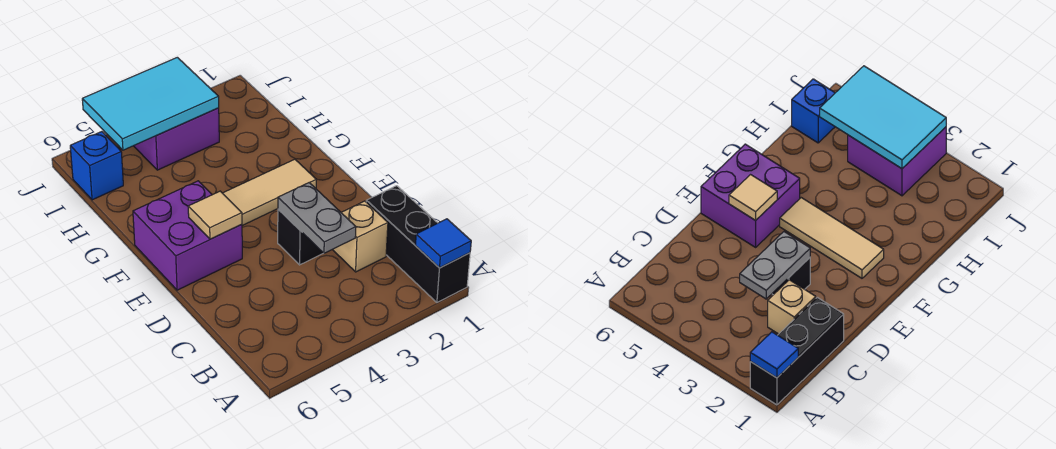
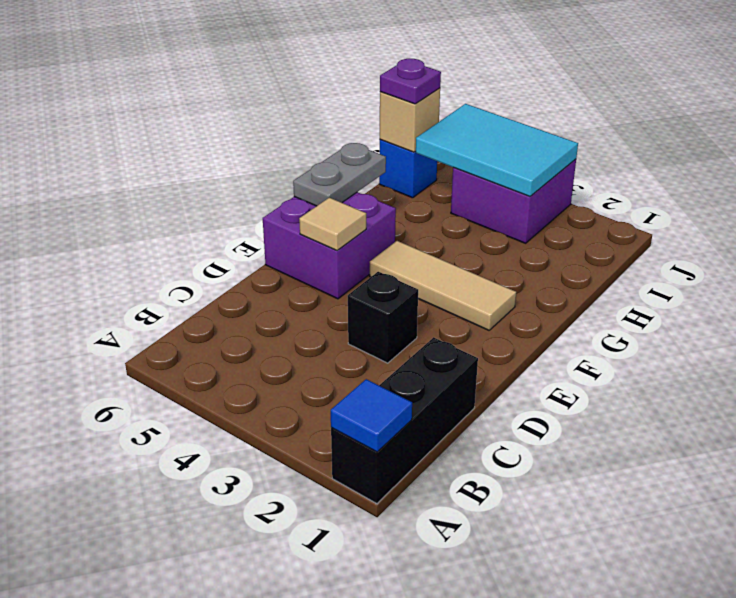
tan brick C2 level 1 -> tan brick I6 level 2
grey plate C3:D3 level 2 -> grey plate F6:G6 level 2
none -> purple plate I6 level 3

